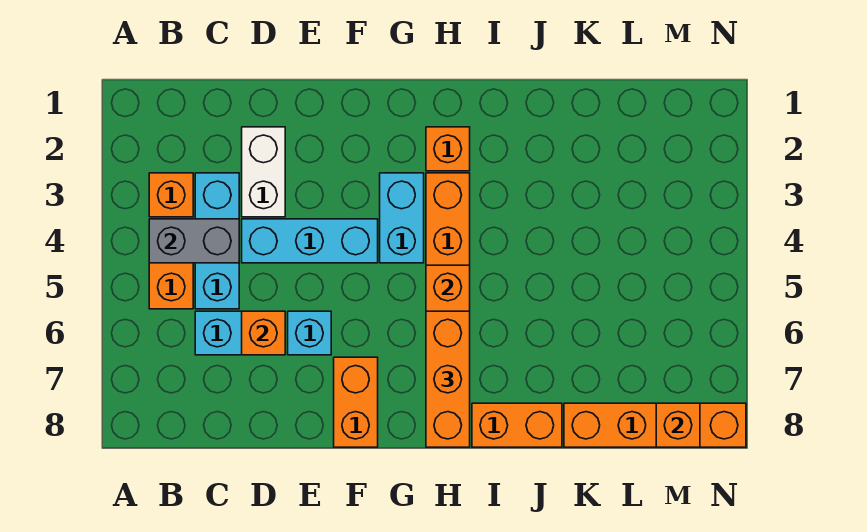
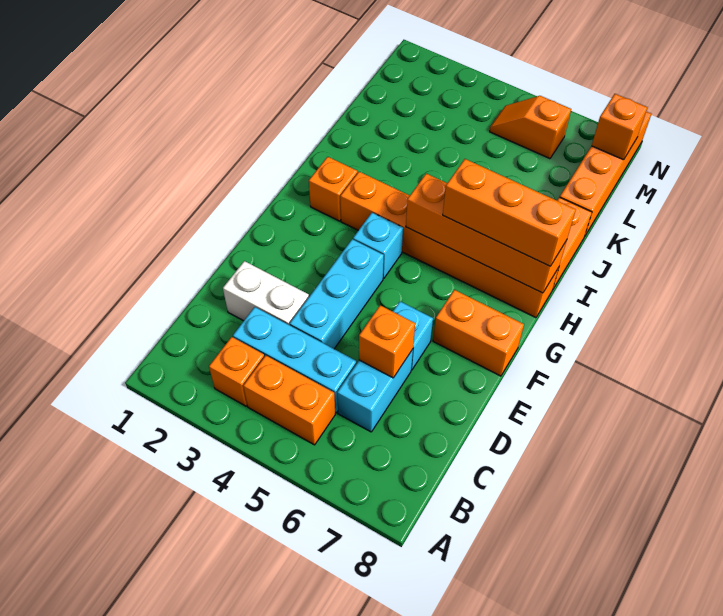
grey brick B4:C4 level 2 -> none
cyan brick G3:G4 level 1 -> cyan brick G4 level 1
none -> orange slope M5:M6 level 1 top 6

